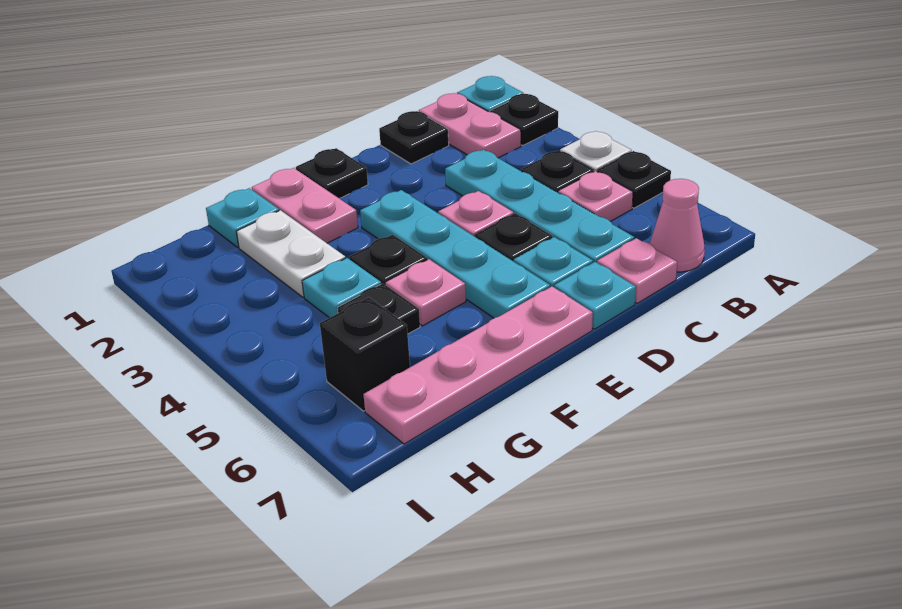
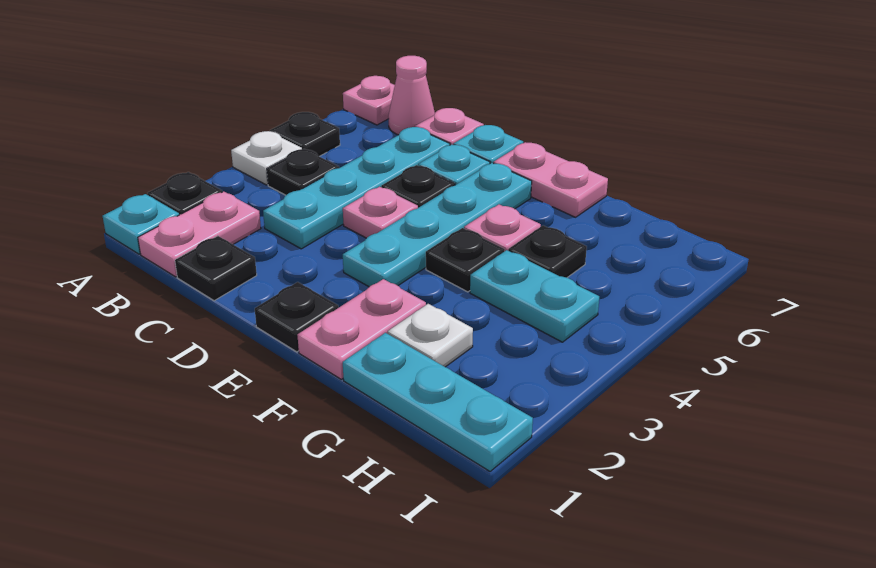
pink plate B5 level 1 -> pink plate A7 level 1
pink plate E7:H7 level 1 -> pink plate E7:F7 level 1
cyan plate G1 level 1 -> cyan plate G1:I1 level 1
white plate G2:G3 level 1 -> white plate G2 level 1
cyan plate G4 level 1 -> cyan plate G4:H4 level 1
black brick H6 level 1 -> none

